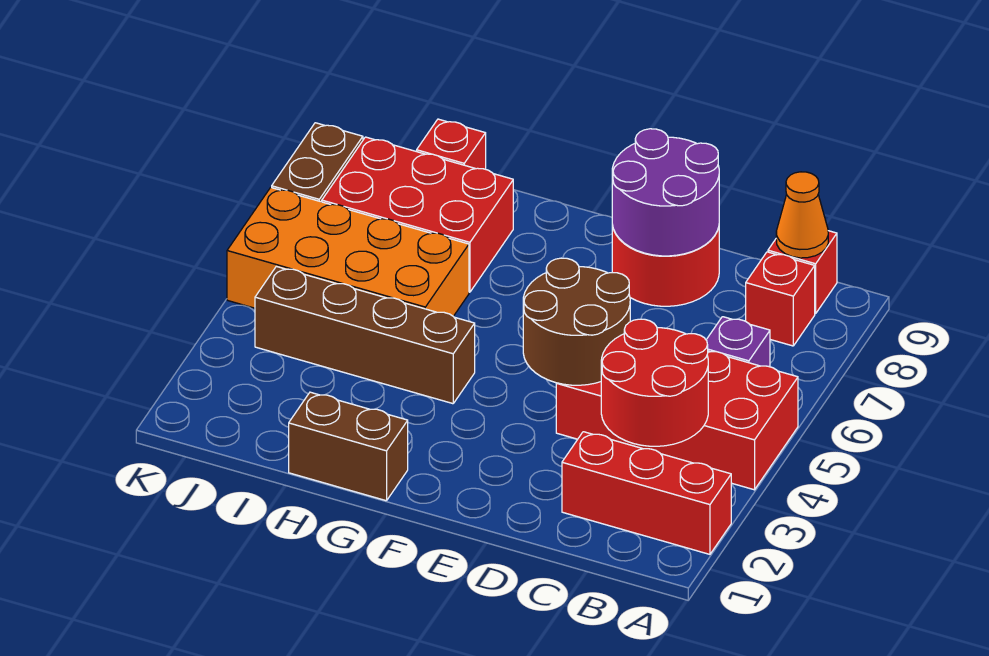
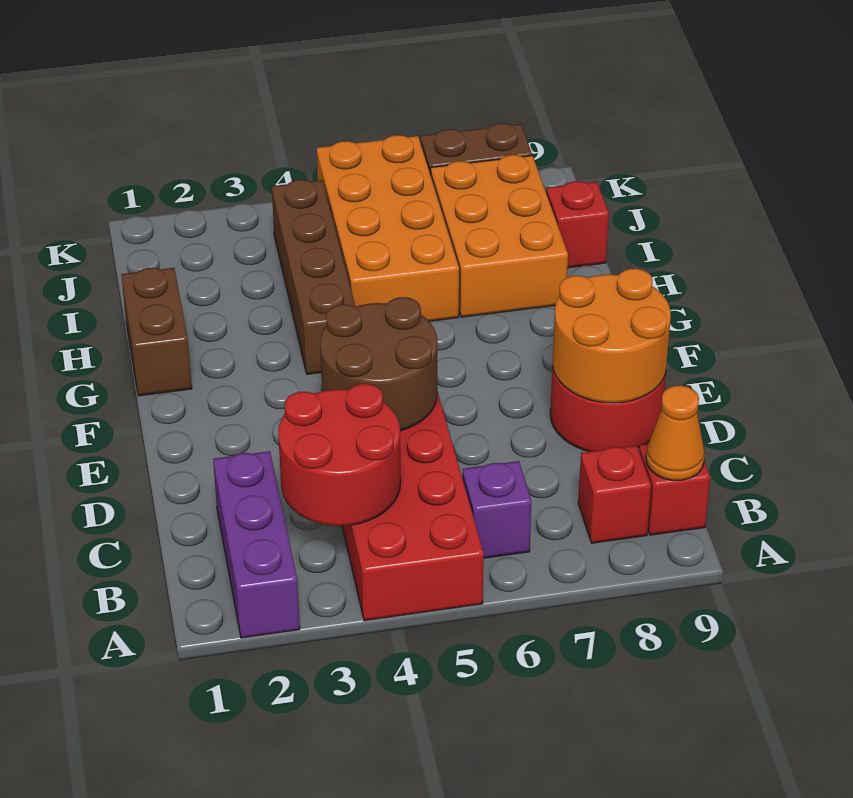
red brick A2:C2 level 1 -> purple brick A2:C2 level 1
purple round brick D8:E9 level 2 -> orange round brick D8:E9 level 2
red brick H7:J8 level 1 -> orange brick H7:J8 level 1

